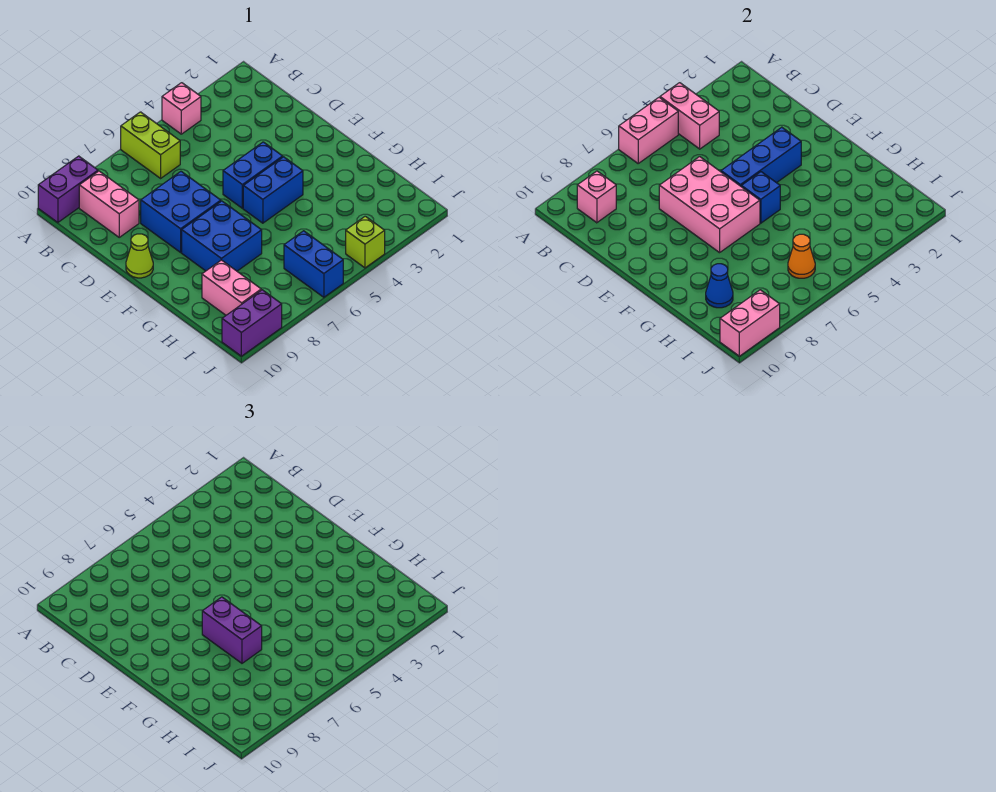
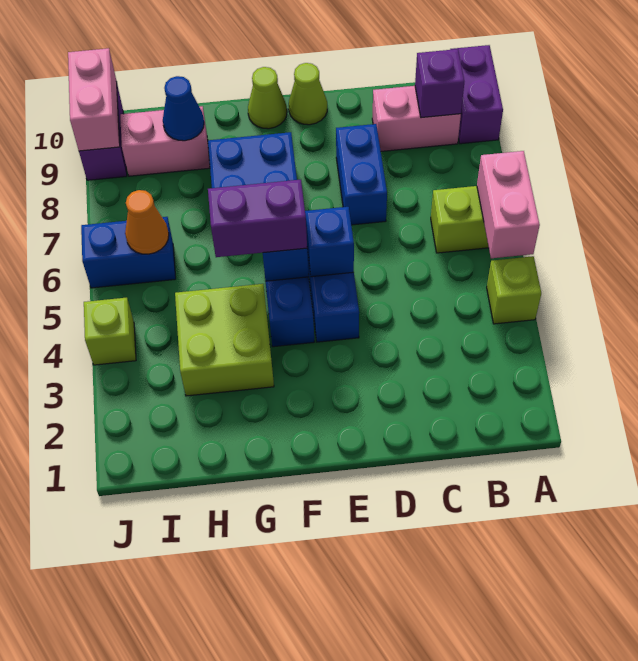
pink brick A4 level 1 -> lime brick A4 level 1
pink brick A4:B4 level 2 -> none
pink brick B9 level 2 -> purple brick B9 level 2
pink brick D6:F7 level 2 -> none
blue brick D7:E8 level 1 -> blue brick D7:D8 level 1
blue brick E3:E5 level 2 -> blue brick E5 level 2
purple brick F7:G7 level 3 -> purple brick F5:G5 level 3
none -> lime cone F10 level 1
none -> lime brick G3:H4 level 1

